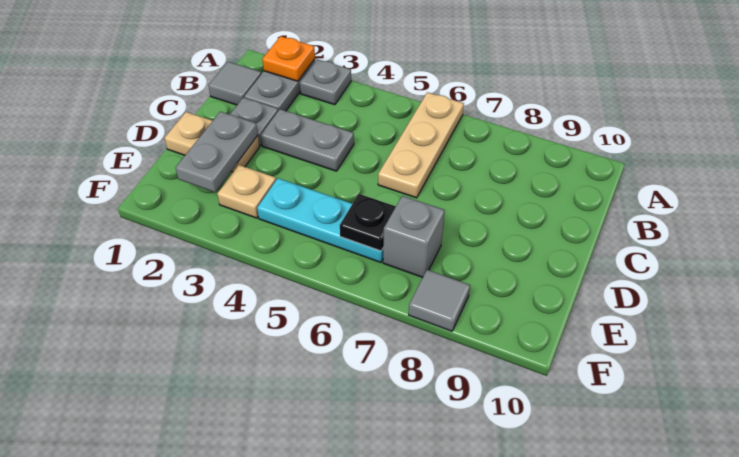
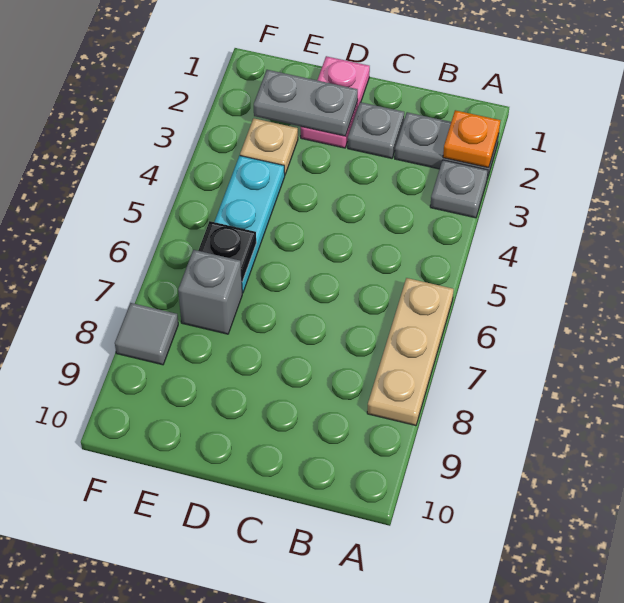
tan plate A6:C6 level 1 -> tan plate A6:A8 level 1
grey tile B1 level 1 -> none
grey plate C3:C4 level 1 -> none
tan plate D1:D2 level 1 -> pink plate D1:D2 level 1

